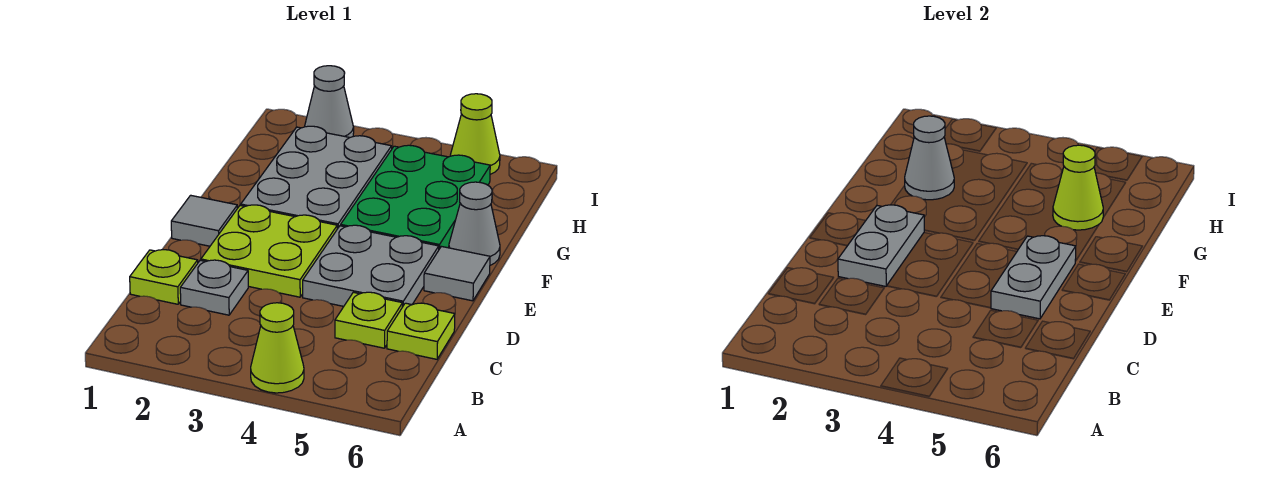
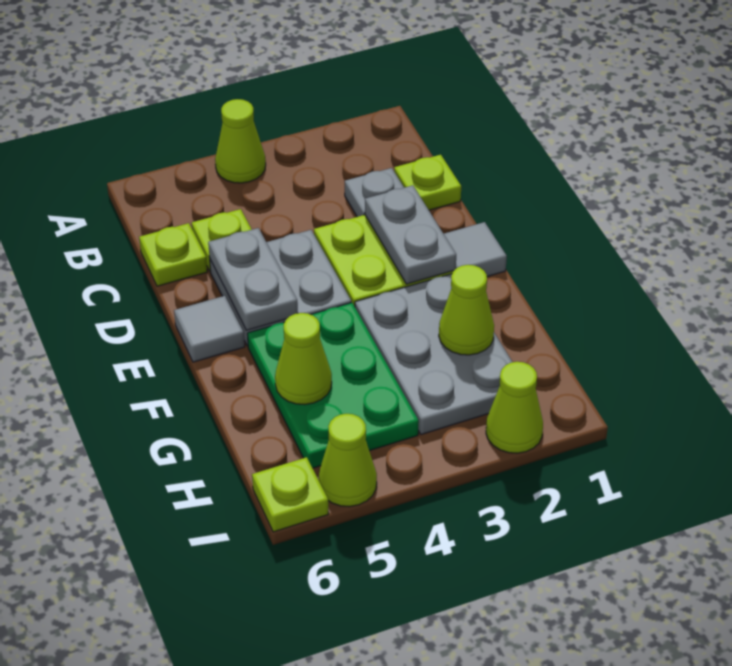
grey cone F6 level 1 -> none
grey cone G2 level 2 -> lime cone G2 level 2
grey cone I2 level 1 -> lime cone I2 level 1
none -> lime plate I6 level 1

